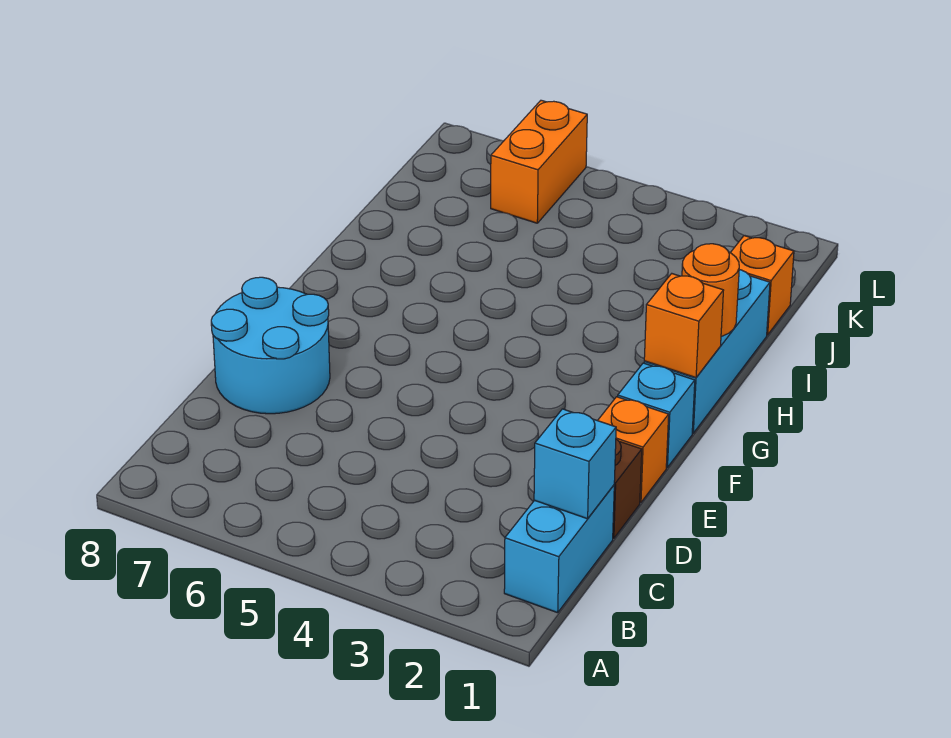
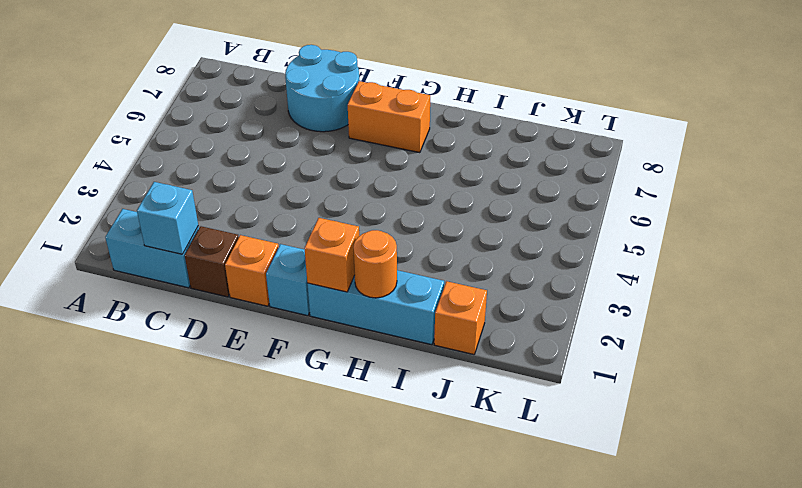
orange brick K6:L6 level 1 -> orange brick F7:G7 level 1

